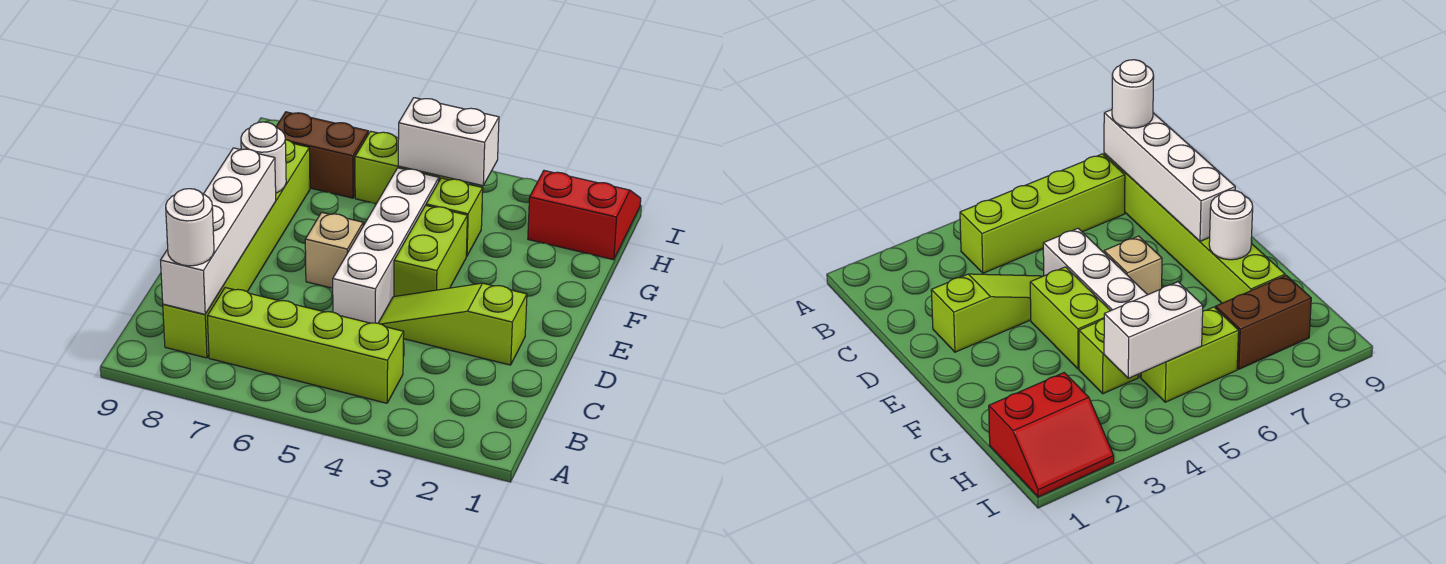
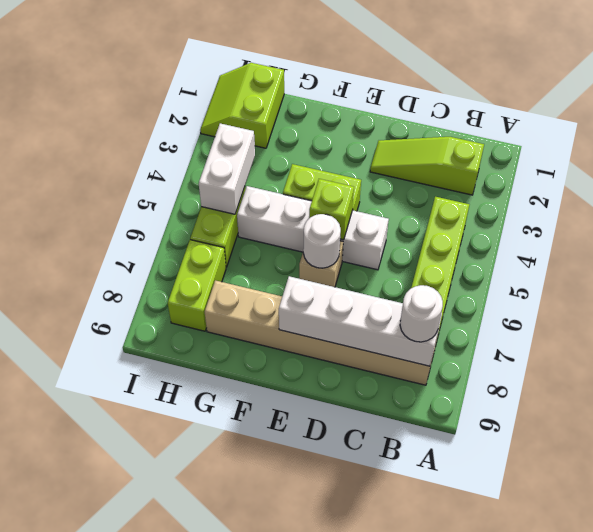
lime brick B8:G8 level 1 -> tan brick B8:G8 level 1
lime slope D2:D4 level 1 top 2 -> lime slope B2:D2 level 1 top B
white round brick F8 level 2 -> white round brick E6 level 2
lime brick G4 level 1 -> lime brick E5 level 2
red slope H1:I2 level 1 top H -> lime slope H1:I2 level 1 top H
brown brick H7:H8 level 1 -> lime brick H7:H8 level 1

